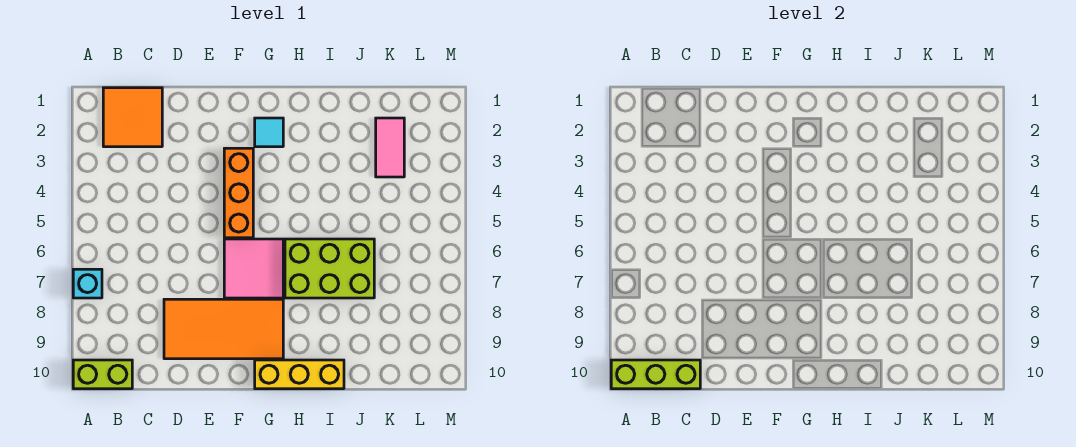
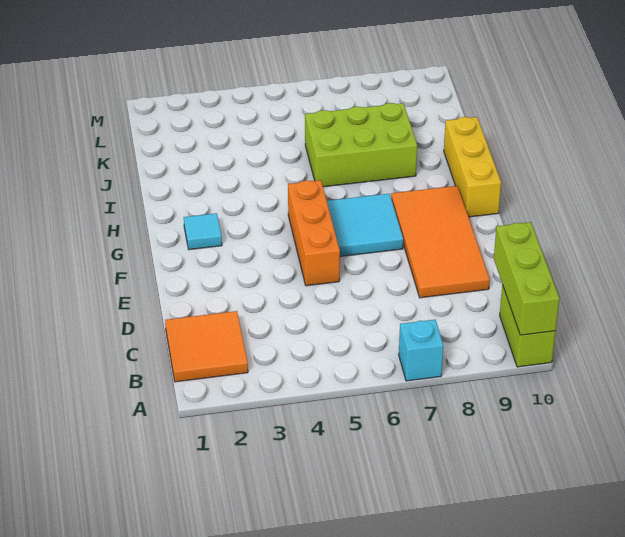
orange brick F3:F5 level 1 -> orange brick E5:G5 level 1
pink tile F6:G7 level 1 -> cyan tile F6:G7 level 1
lime brick H6:J7 level 1 -> lime brick I6:J8 level 1
pink tile K2:K3 level 1 -> none

